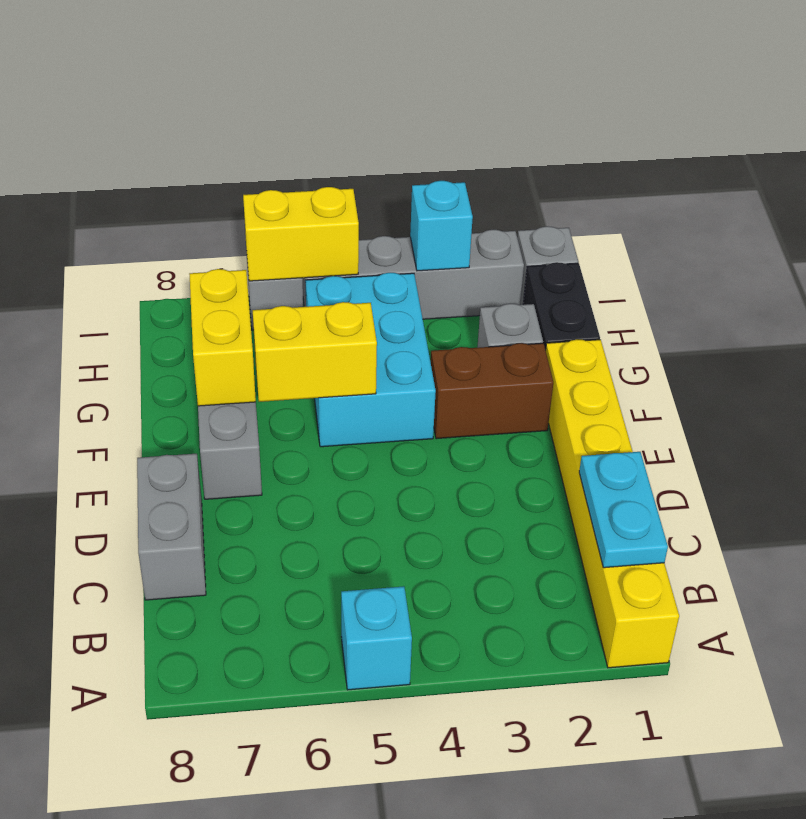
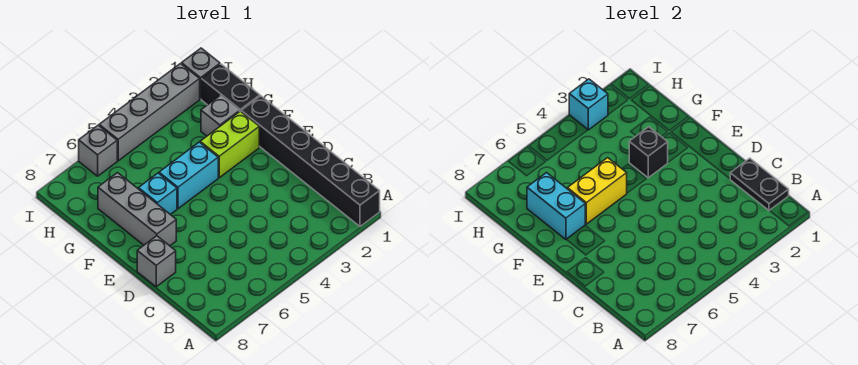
yellow brick A1:F1 level 1 -> black brick A1:F1 level 1
cyan brick A5 level 1 -> cyan brick F6 level 1
cyan plate B1:C1 level 2 -> black plate B1:C1 level 2
grey brick C8:D8 level 1 -> grey brick D8 level 1
brown brick F2:F3 level 1 -> lime brick F2:F3 level 1
none -> black brick F3 level 2
cyan brick F4:H5 level 1 -> cyan brick F4:F5 level 1
yellow brick F7:G7 level 2 -> cyan brick F7:G7 level 2
yellow brick I5:I6 level 2 -> none

